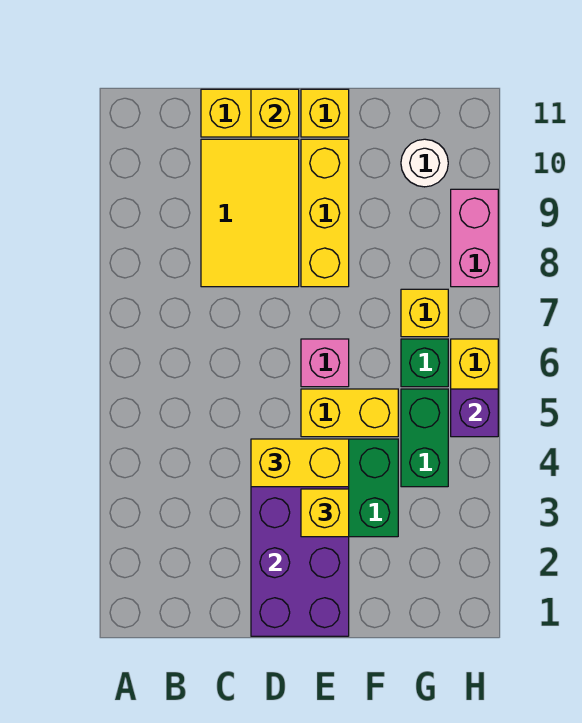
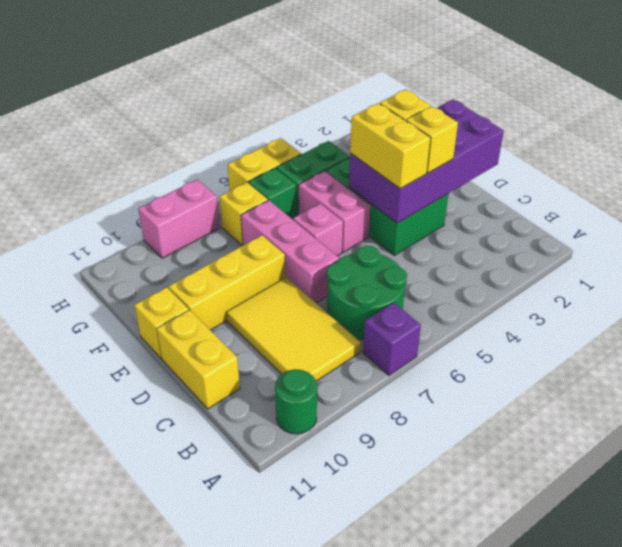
none -> green round brick A10 level 1
none -> green round brick B6:C7 level 1
yellow tile C8:D10 level 1 -> yellow tile B8:D9 level 1
none -> pink brick D7:F7 level 1
yellow brick D11 level 2 -> yellow brick D3 level 3
yellow brick E5:F5 level 1 -> pink brick E5:F5 level 1
white round brick G10 level 1 -> none
purple brick H5 level 2 -> purple brick A7 level 1

